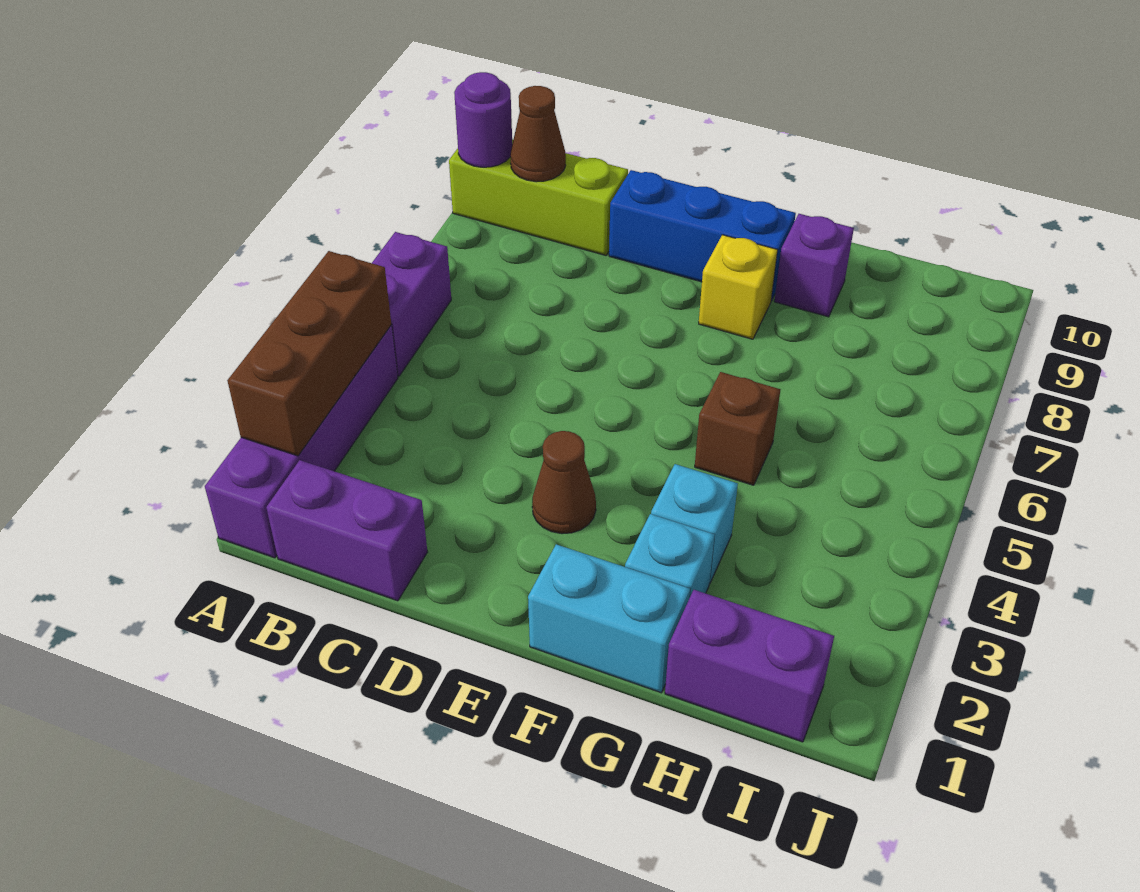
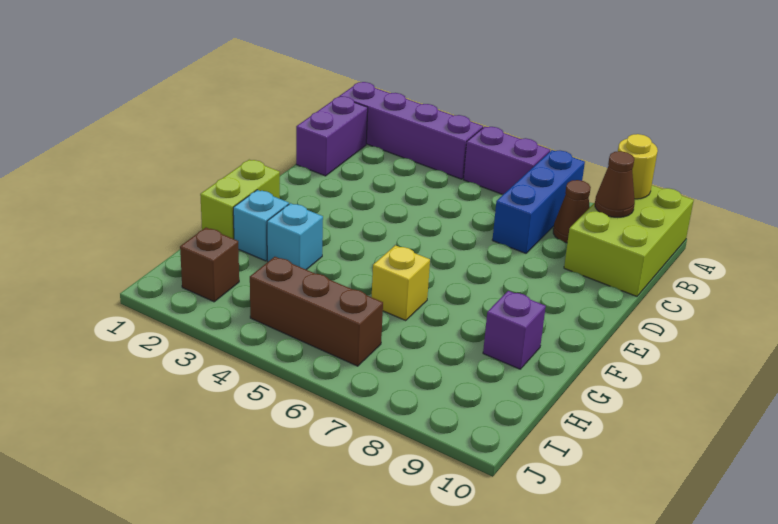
brown brick A2:A4 level 2 -> brown brick I4:I6 level 1
lime brick A9:C9 level 1 -> lime brick A9:C10 level 1
purple round brick A9 level 2 -> yellow round brick A9 level 2
blue brick D9:F9 level 1 -> blue brick A7:C7 level 1
brown cone E3 level 1 -> brown cone B8 level 1
cyan brick F1:G1 level 1 -> lime brick F1:G1 level 1
yellow brick F8 level 1 -> yellow brick G6 level 1
brown brick G5 level 1 -> brown brick I2 level 1
purple brick H1:I1 level 1 -> none

